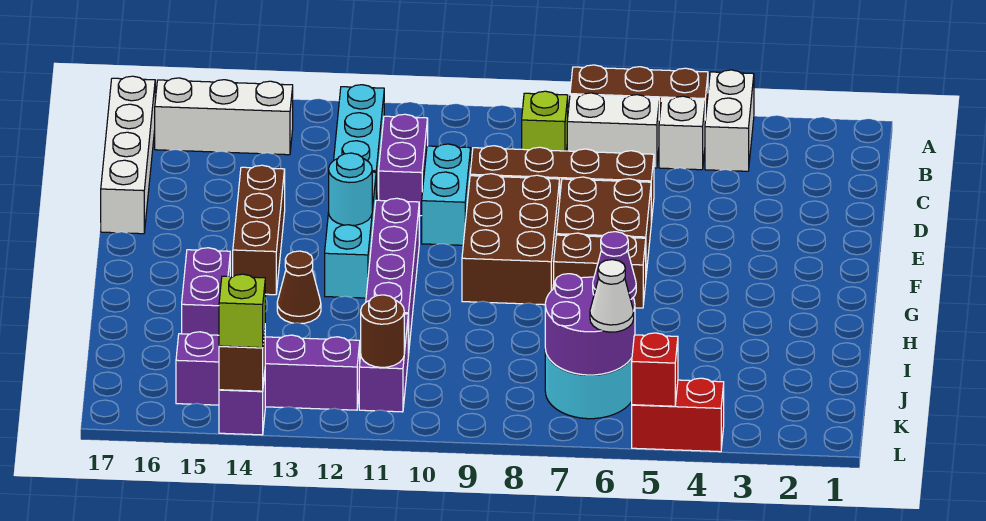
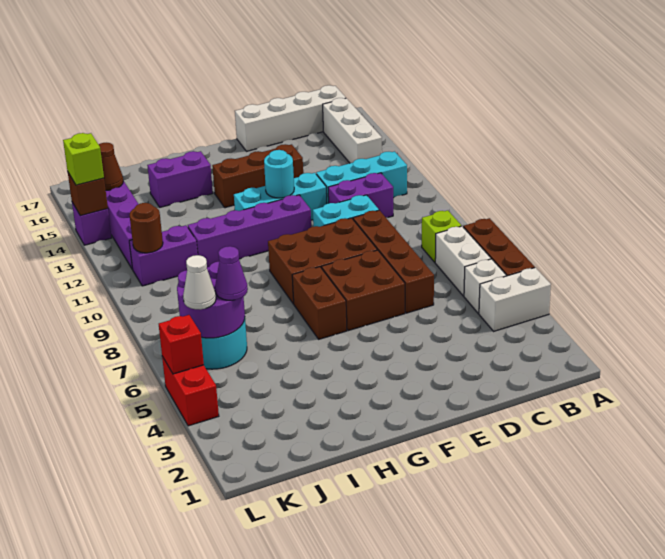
brown cone H13 level 1 -> brown cone K15 level 2

